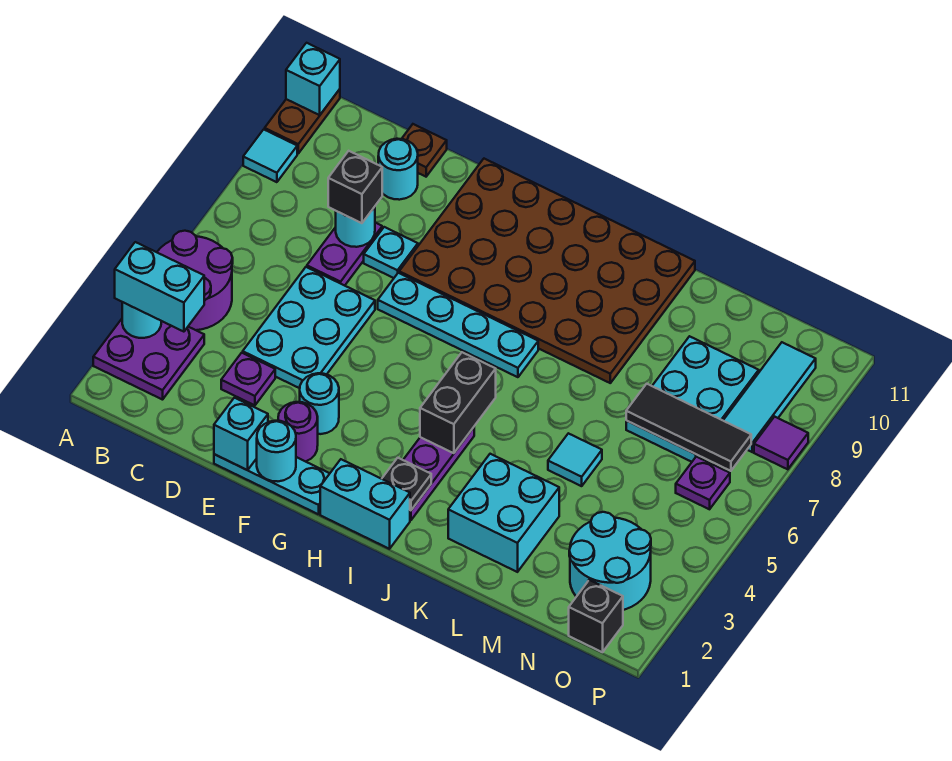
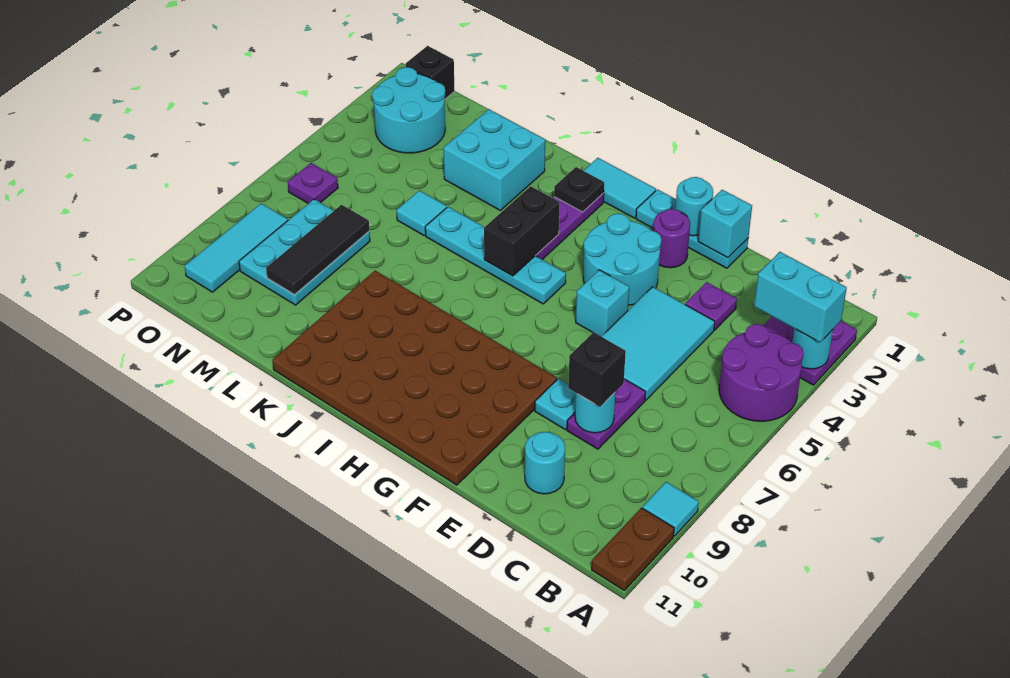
cyan brick A11 level 2 -> cyan brick F5 level 1
cyan plate D4:E6 level 1 -> cyan tile D4:E6 level 1
brown plate D11 level 1 -> none
cyan round brick F3 level 1 -> cyan round brick F3:G4 level 1
cyan plate F7:I7 level 1 -> cyan plate H5:K5 level 1
cyan brick H1:I1 level 1 -> cyan tile H1:I1 level 1
black tile M7:O7 level 2 -> black tile M7:M9 level 2
purple tile P8 level 1 -> none

